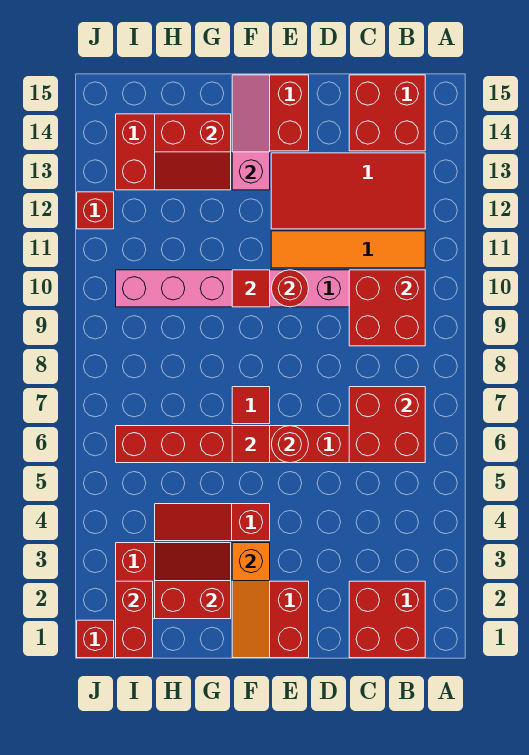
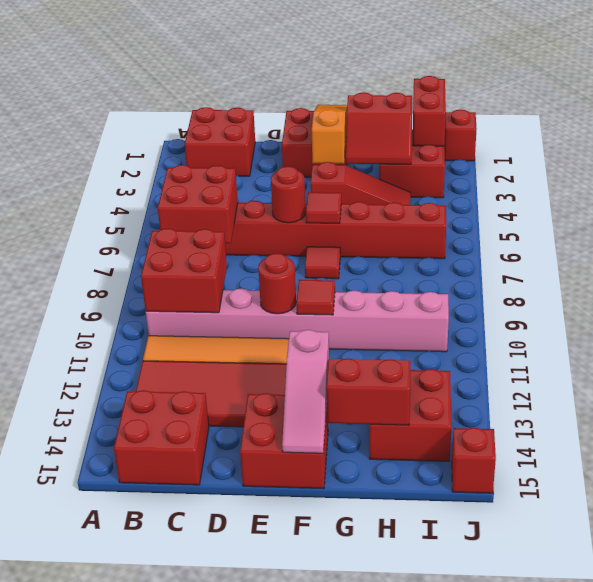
red brick J12 level 1 -> red brick J15 level 1

